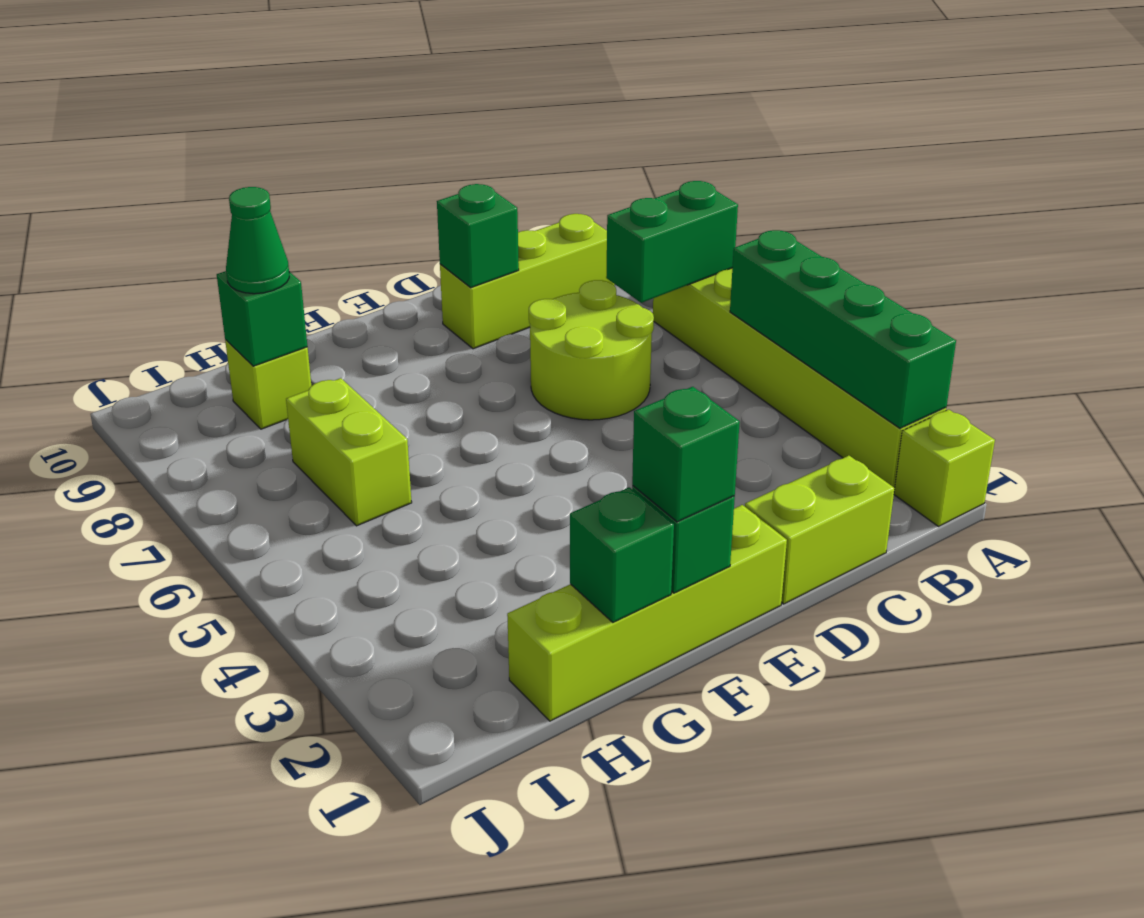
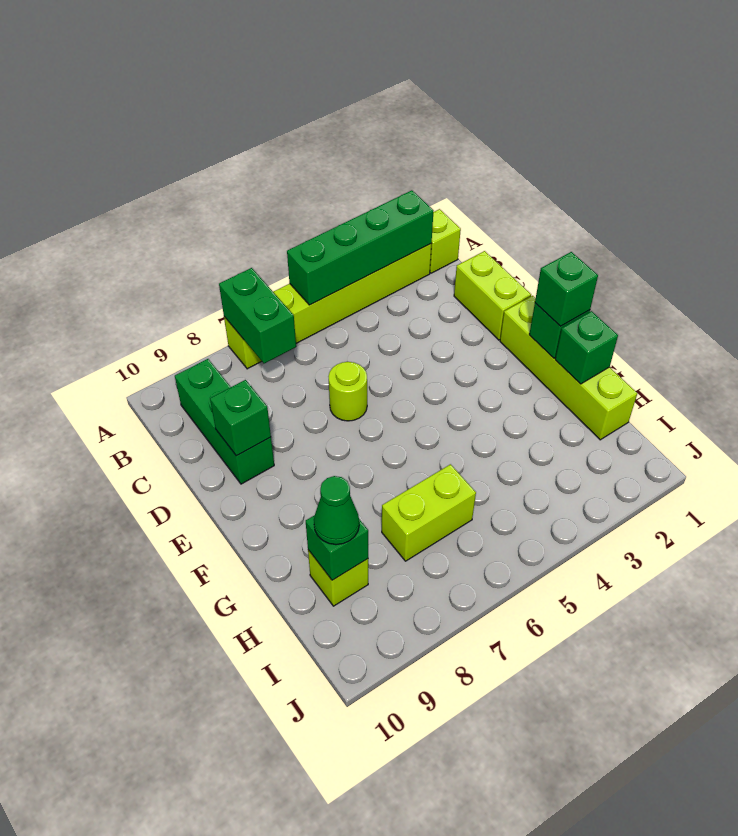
lime brick B9:D9 level 1 -> green brick B9:D9 level 1
lime round brick C6:D7 level 1 -> lime round brick D6 level 1

